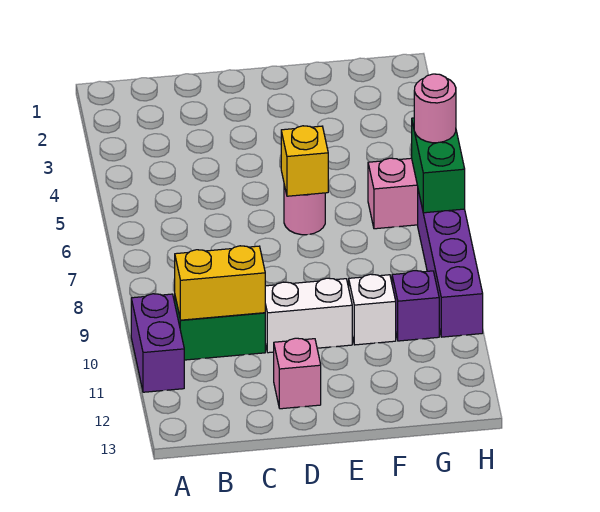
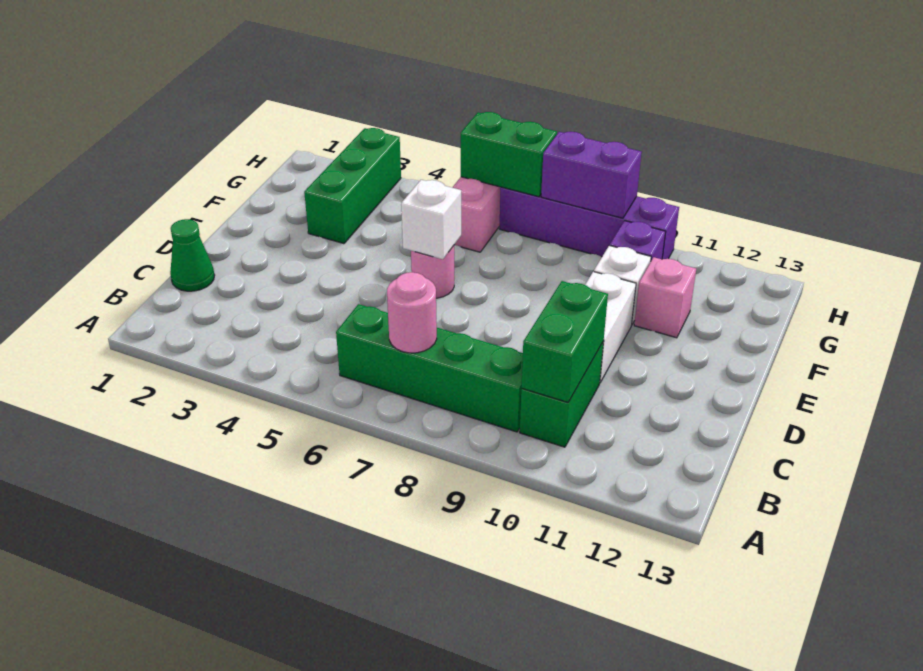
purple brick A10:A11 level 1 -> purple brick H8:H9 level 2
none -> green brick B6:B9 level 1
yellow brick B10:C10 level 2 -> green brick B10:C10 level 2
none -> green cone C1 level 1
pink brick D12 level 1 -> pink brick F11 level 1
yellow brick E6 level 2 -> white brick E6 level 2
none -> green brick F3:H3 level 1
pink round brick H6 level 3 -> pink round brick B7 level 2

